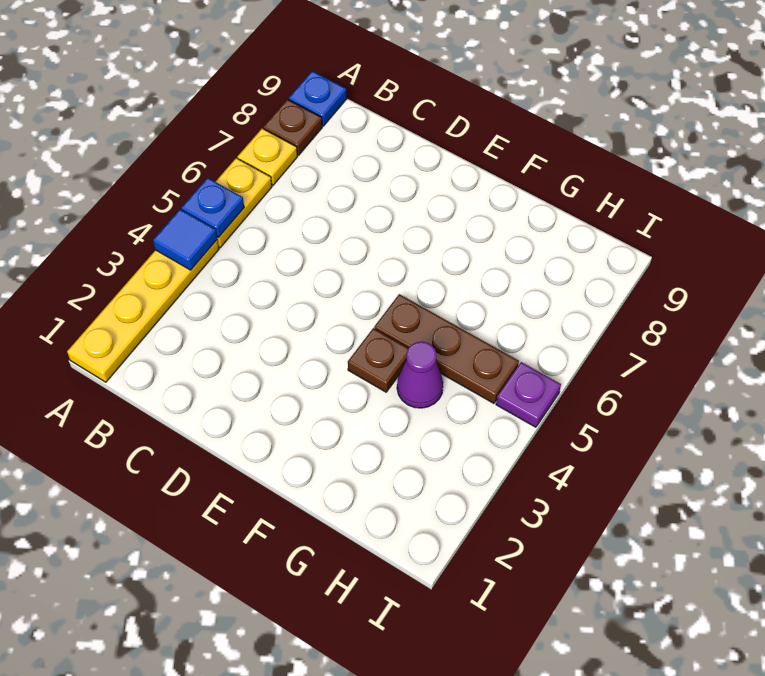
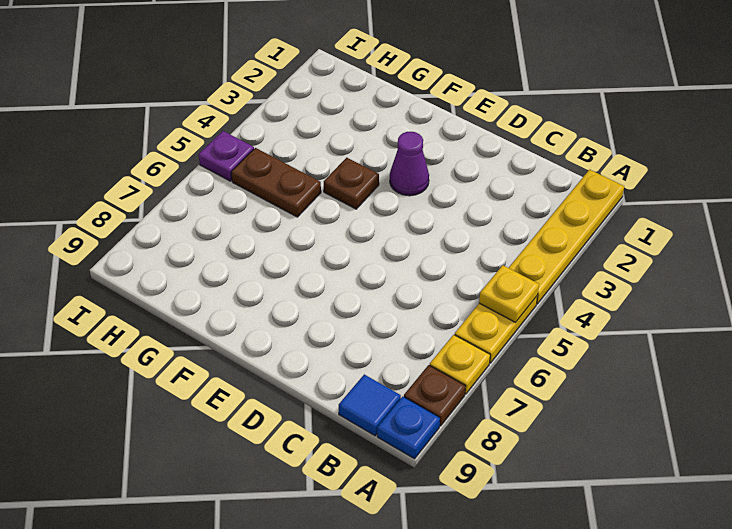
blue tile A4 level 2 -> blue tile B9 level 1
blue plate A5 level 2 -> yellow plate A5 level 2
brown plate F5:H5 level 1 -> brown plate G5:H5 level 1
purple cone G4 level 1 -> purple cone E3 level 1

